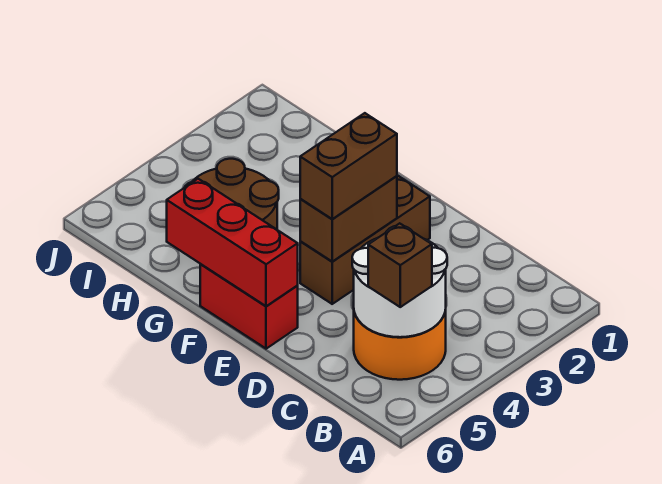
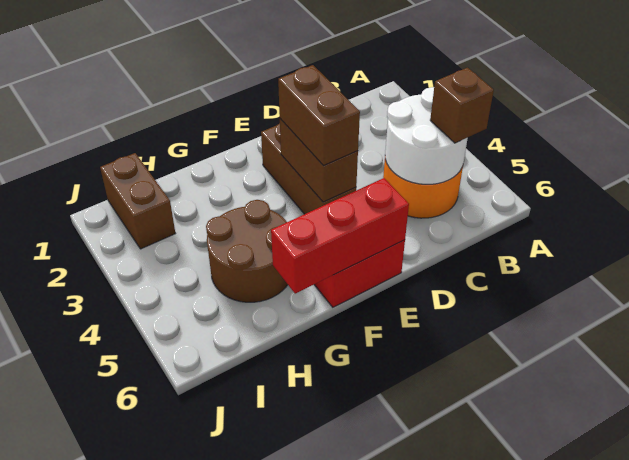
none -> brown brick I1:I2 level 1

